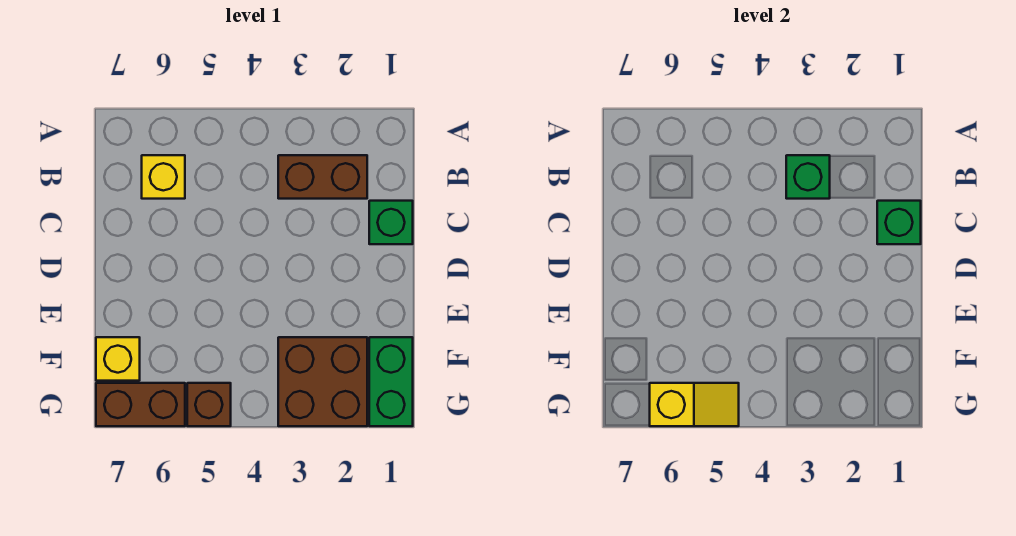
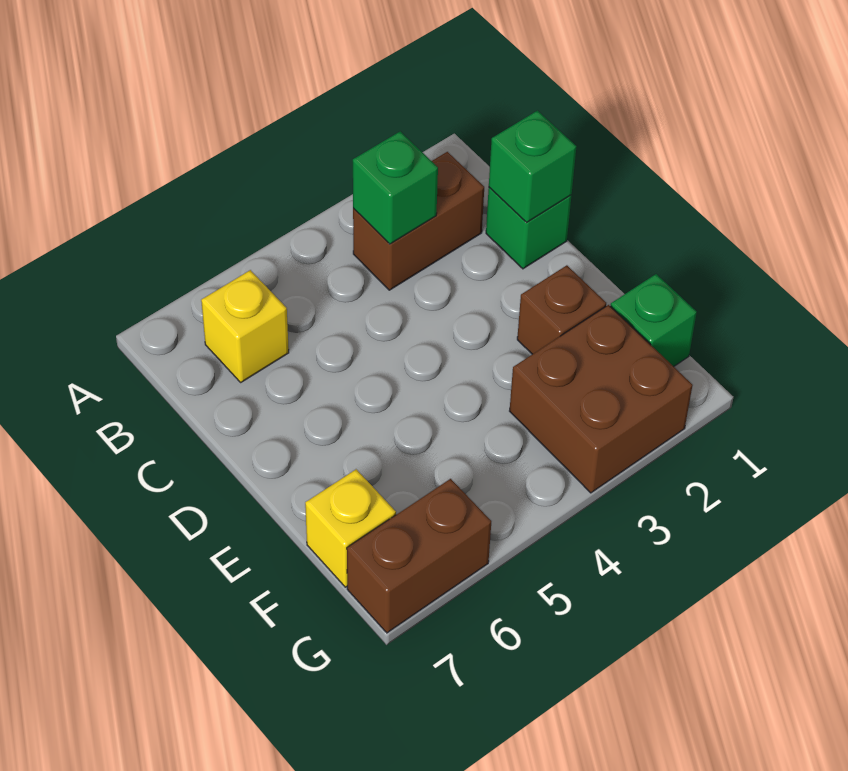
green brick F1:G1 level 1 -> green brick F1 level 1
brown brick G5 level 1 -> brown brick E2 level 1
yellow slope G5:G6 level 2 top 6 -> none

